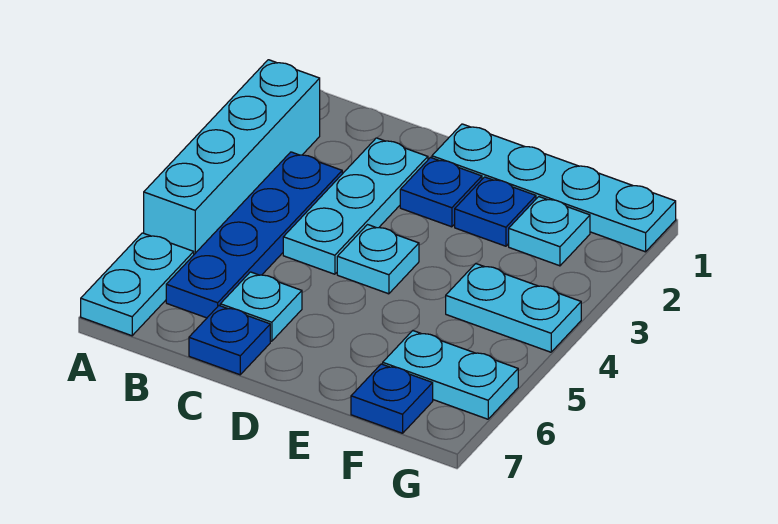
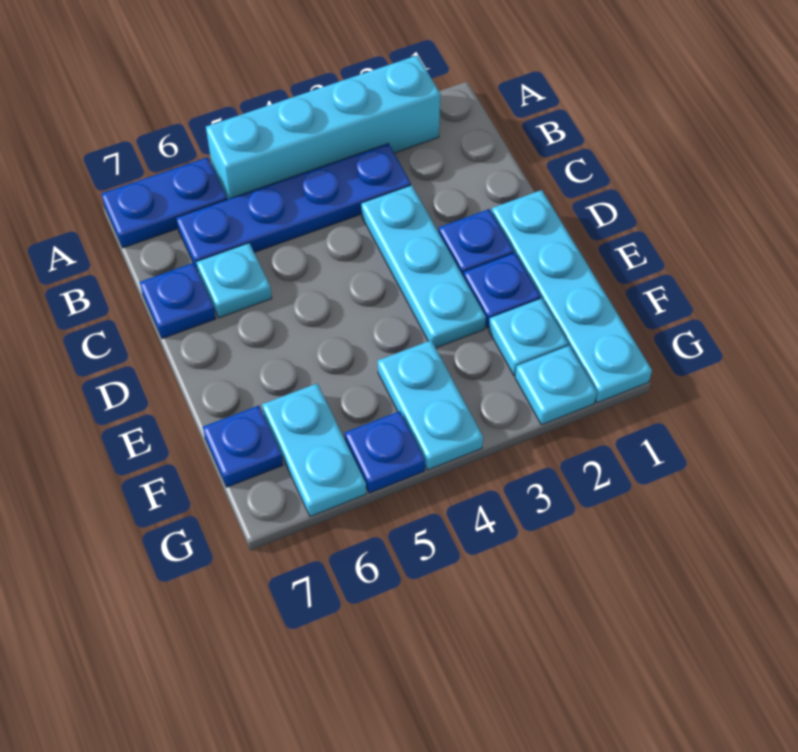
cyan plate A6:A7 level 1 -> blue plate A6:A7 level 1
cyan plate C2:C4 level 1 -> cyan plate C3:E3 level 1
cyan plate D4 level 1 -> cyan plate G2 level 1
none -> blue plate G5 level 1

